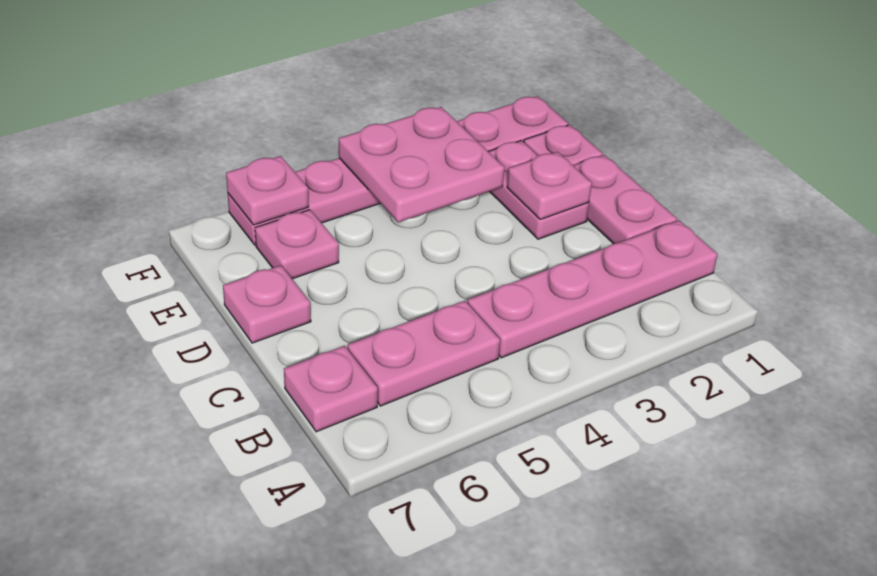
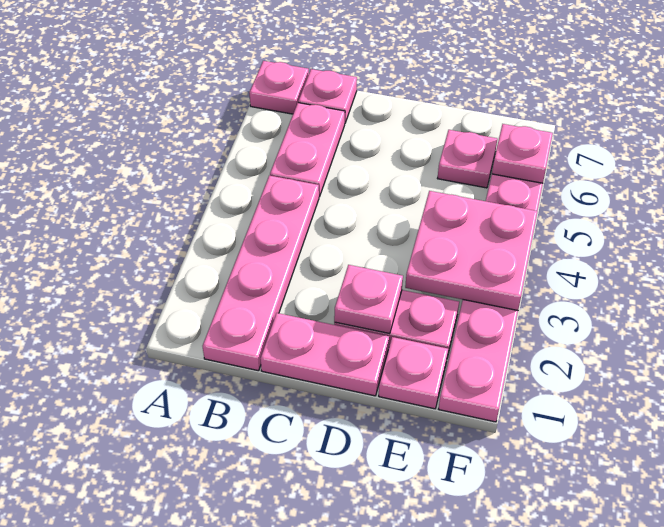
pink plate D7 level 1 -> pink plate A7 level 1

